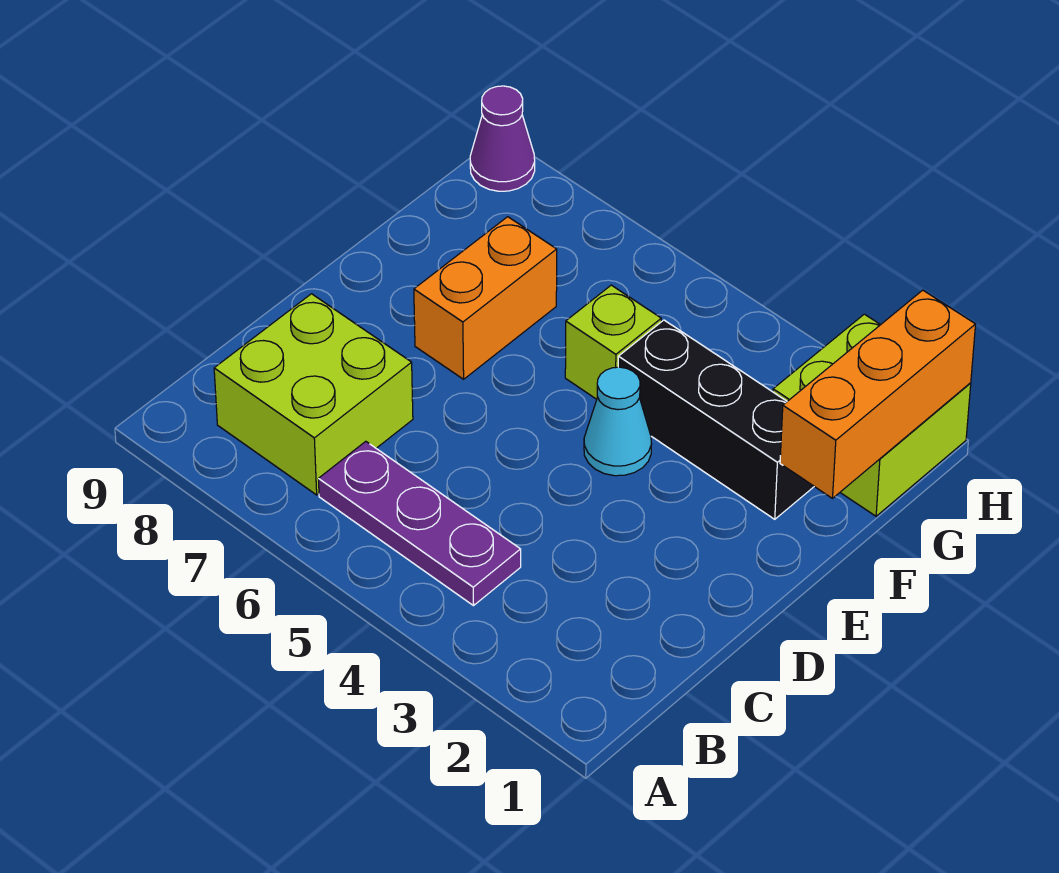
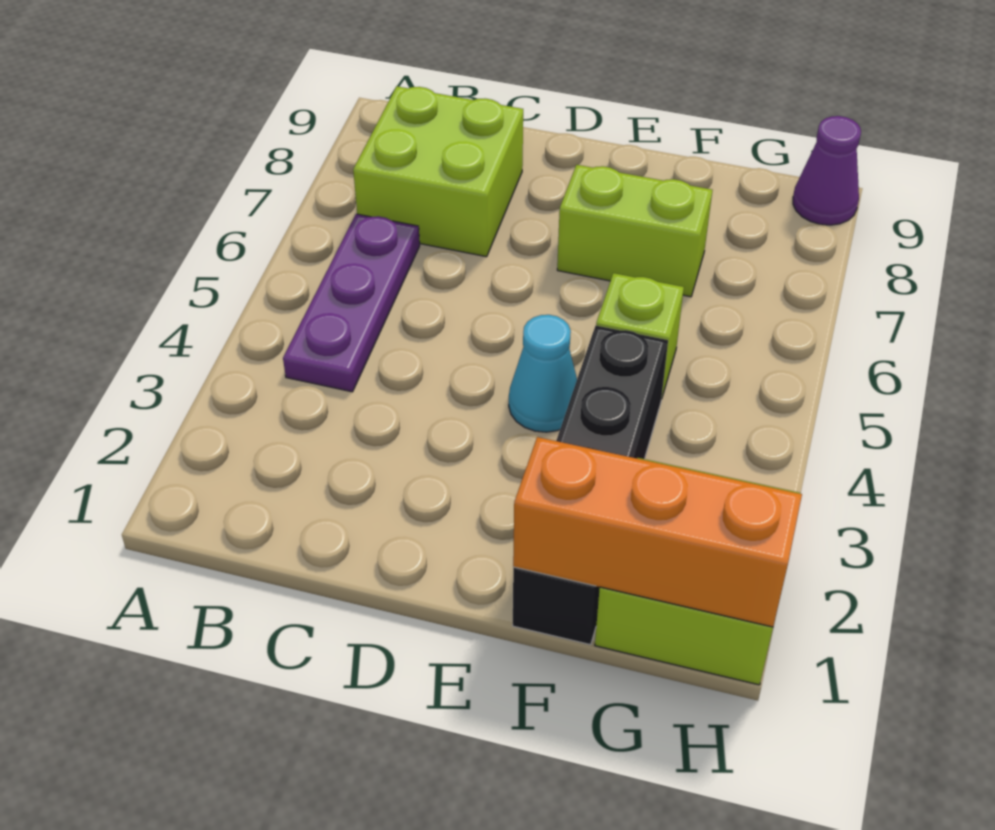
orange brick E7:F7 level 1 -> lime brick E7:F7 level 1
black brick F2:F4 level 1 -> black brick F1:F4 level 1

